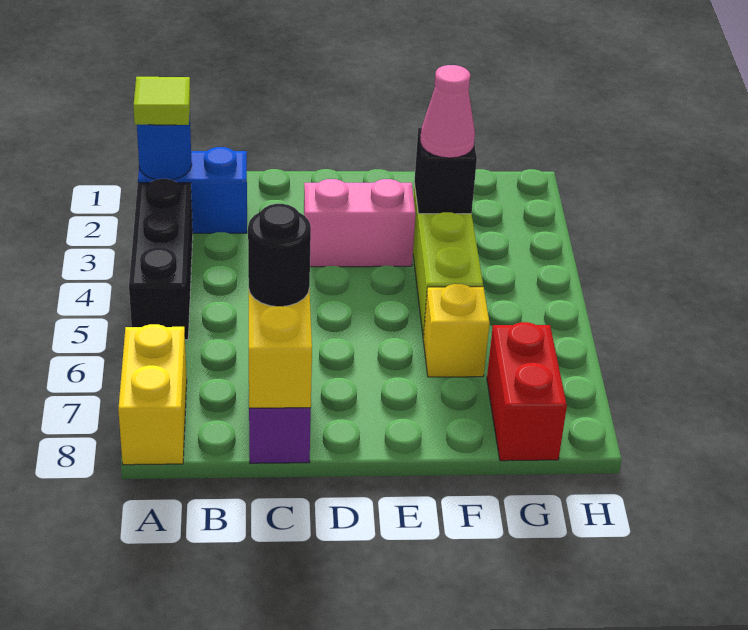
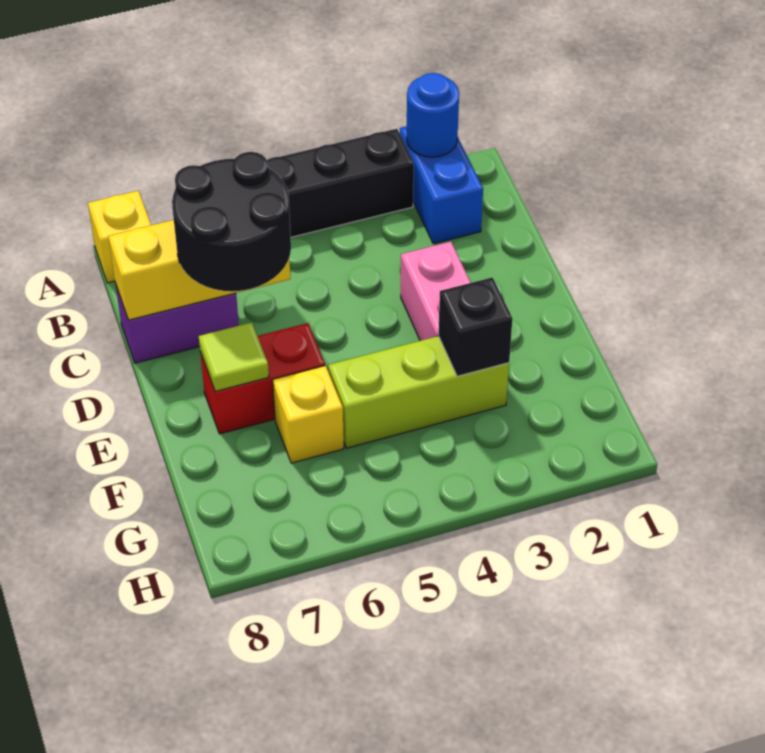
lime tile A2 level 3 -> lime tile E7 level 2
yellow brick A7:A8 level 1 -> yellow brick A8 level 1
black round brick C7 level 3 -> black round brick C6:D7 level 3
pink cone F3 level 3 -> none
red brick G7:G8 level 1 -> red brick E6:E7 level 1

